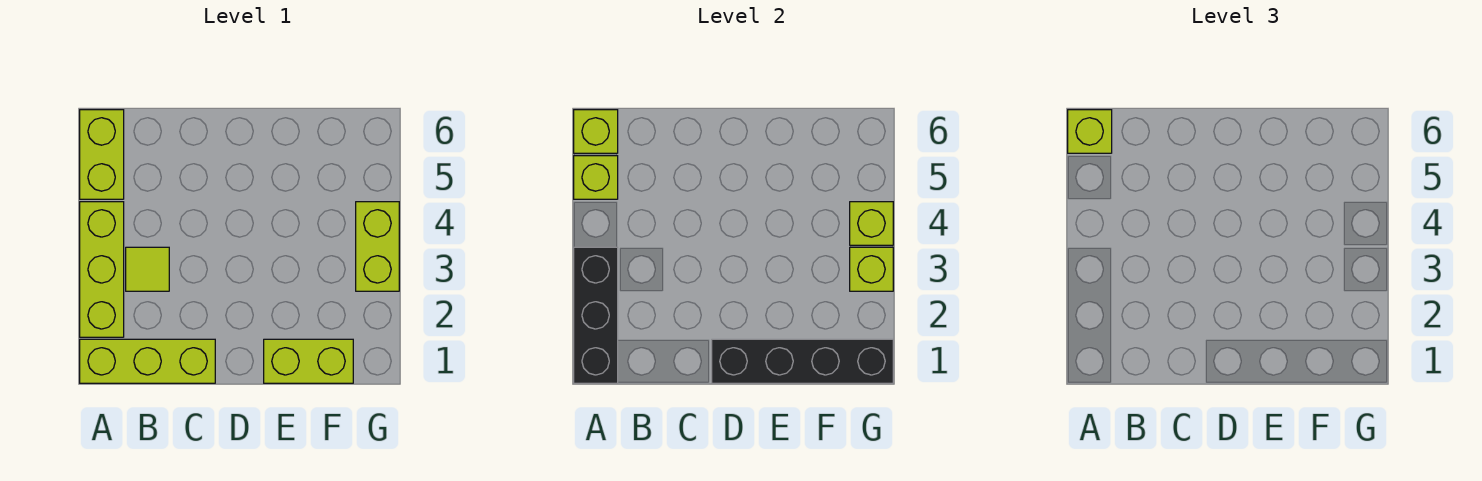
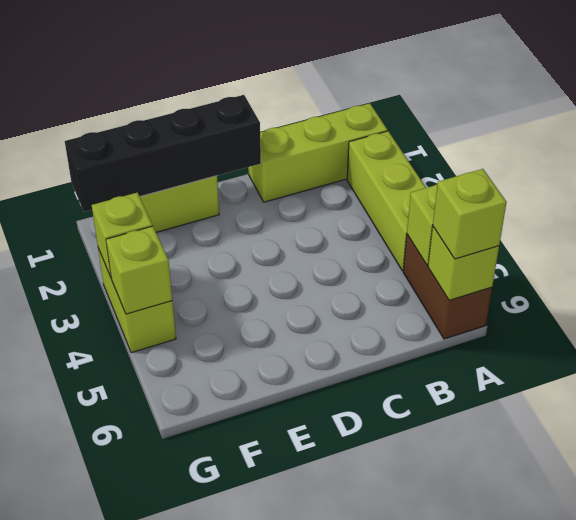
black brick A1:A3 level 2 -> none
lime brick A5:A6 level 1 -> brown brick A5:A6 level 1
lime tile B3 level 1 -> none

